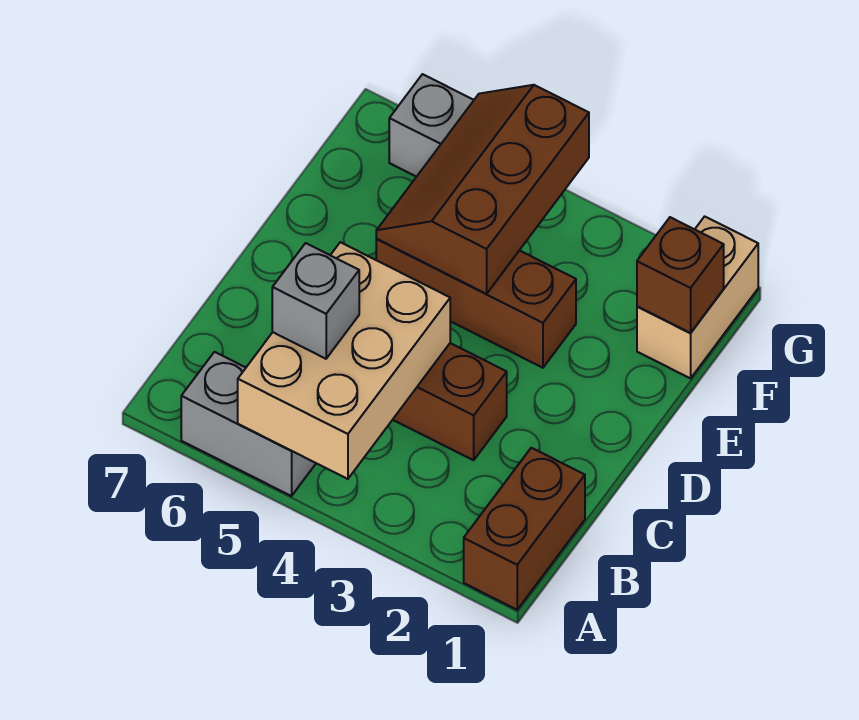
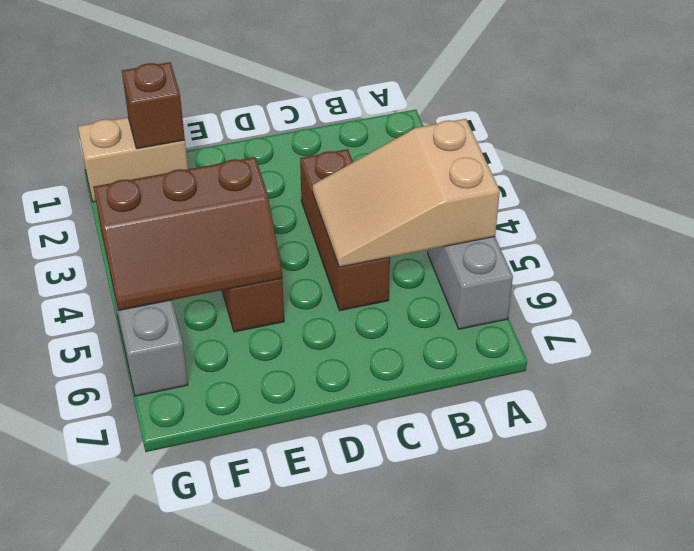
brown brick A1:B1 level 1 -> none
tan brick A4:C5 level 2 -> tan slope A4:C5 level 2 top A
grey brick B5 level 3 -> none

